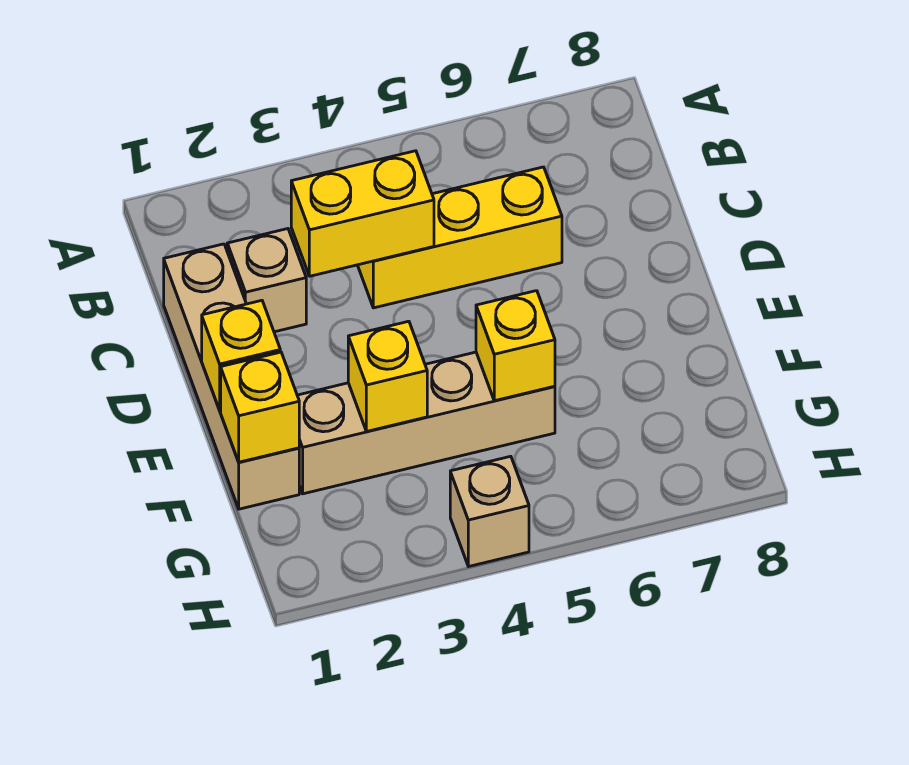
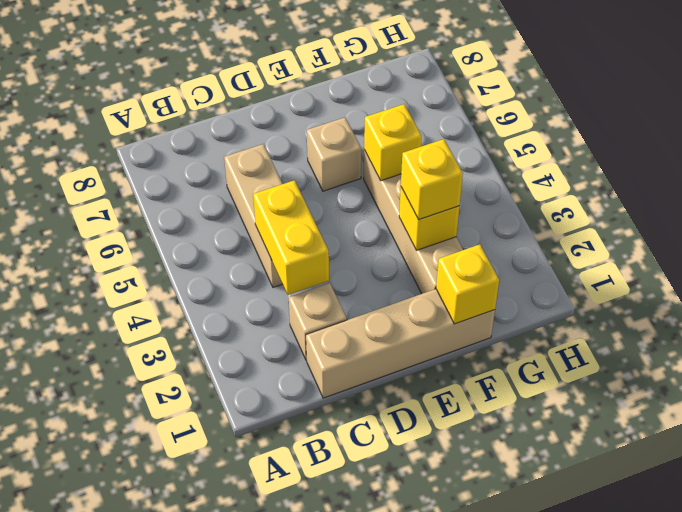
yellow brick C4:C6 level 1 -> tan brick C4:C6 level 1
yellow brick E1 level 2 -> yellow brick F3 level 3
tan brick H4 level 1 -> tan brick E6 level 1

